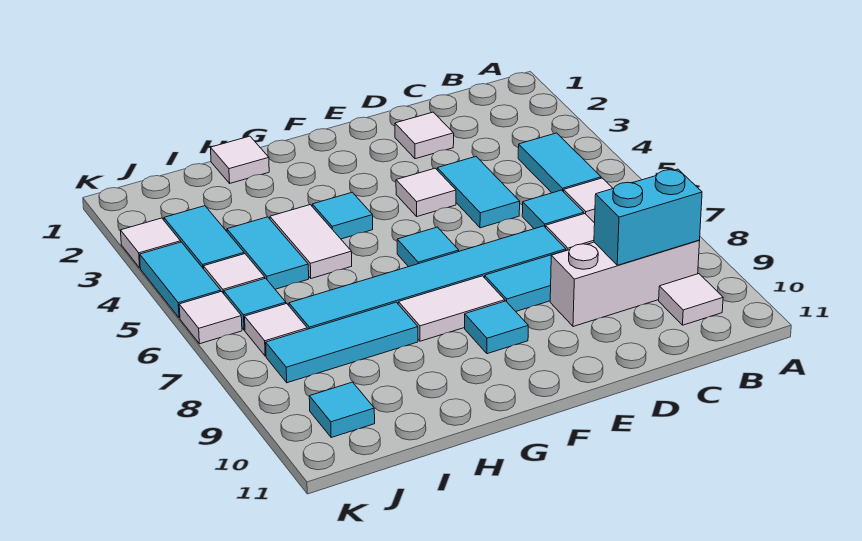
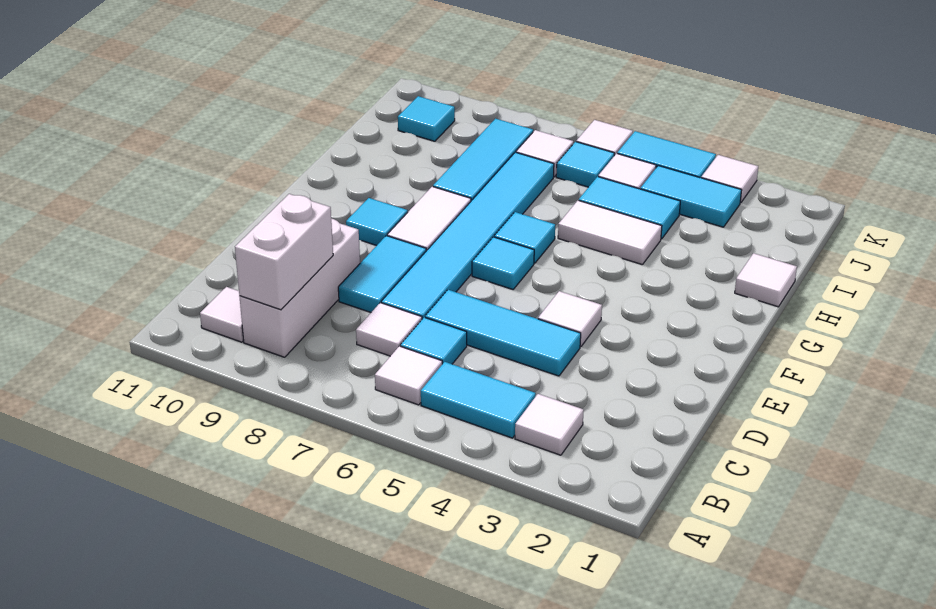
cyan brick B9:C9 level 2 -> white brick B9:C9 level 2
white tile D2 level 1 -> white tile B3 level 1
cyan tile D4:D5 level 1 -> cyan tile D4:D6 level 1
cyan tile G4 level 1 -> cyan tile G6 level 1

